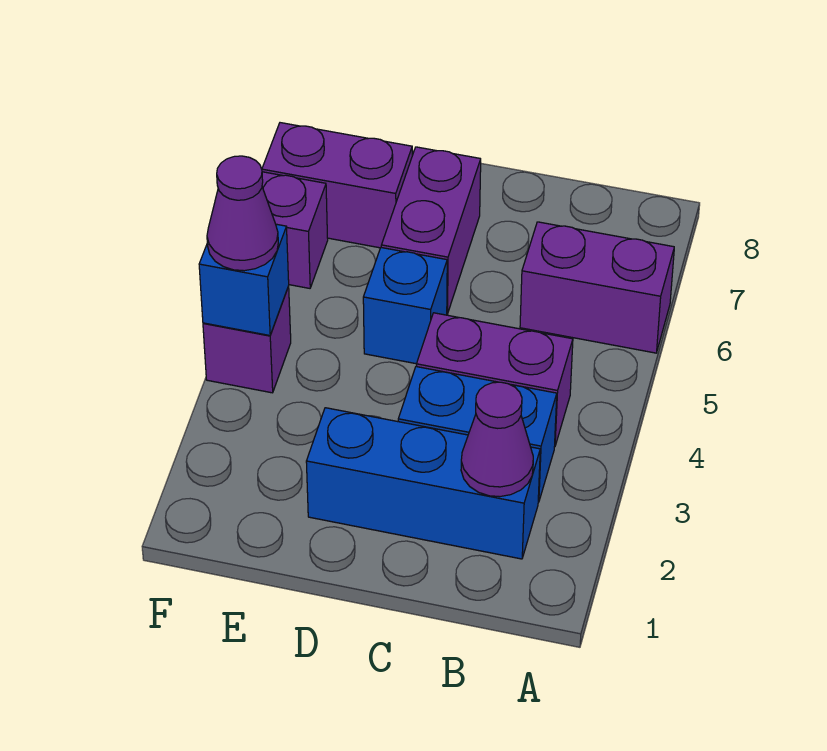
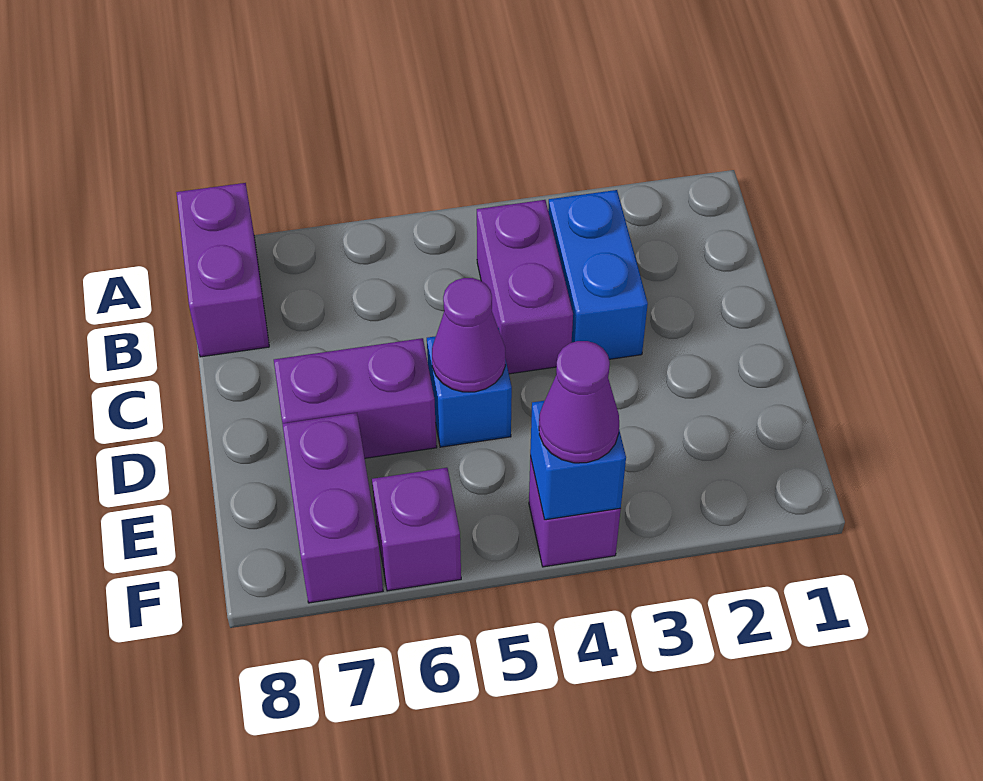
purple brick A6:B6 level 1 -> purple brick A8:B8 level 1
blue brick B2:D2 level 1 -> none
purple cone B2 level 2 -> purple cone D5 level 2

